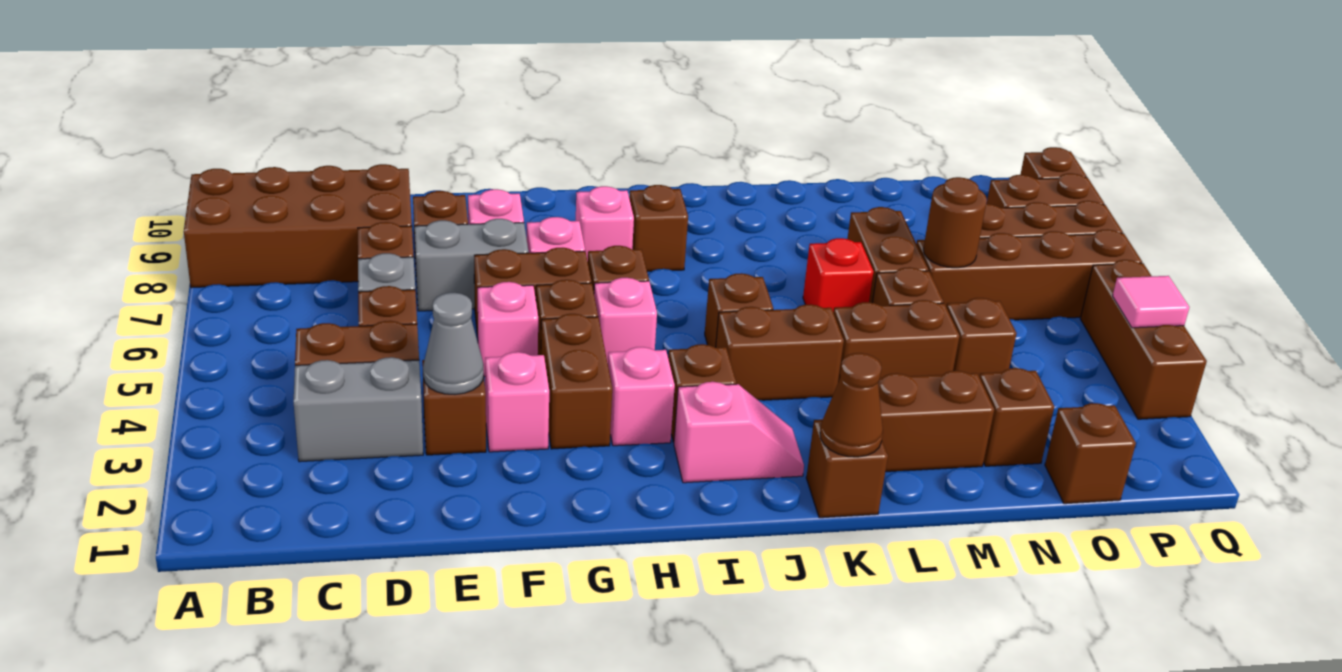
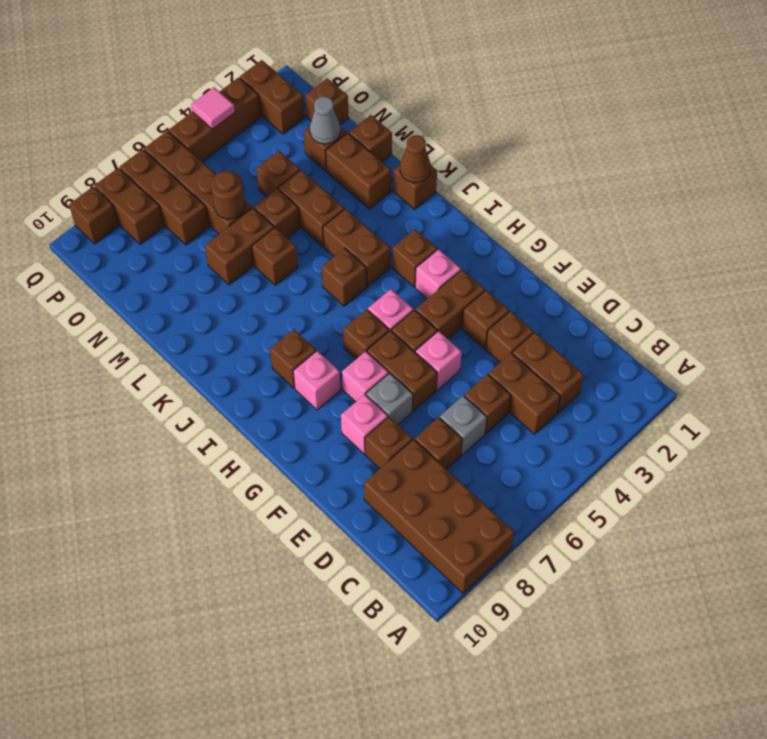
grey brick C3:D3 level 1 -> brown brick C3:D3 level 1
grey cone E3 level 2 -> grey cone N2 level 2
grey brick E7:F7 level 1 -> grey brick F7 level 1
pink brick F3 level 1 -> brown brick F3 level 1
pink slope I2:J2 level 1 top I -> none
red brick L6 level 1 -> brown brick L6 level 1
none -> brown brick M1 level 1
none -> brown brick P2:Q2 level 1

